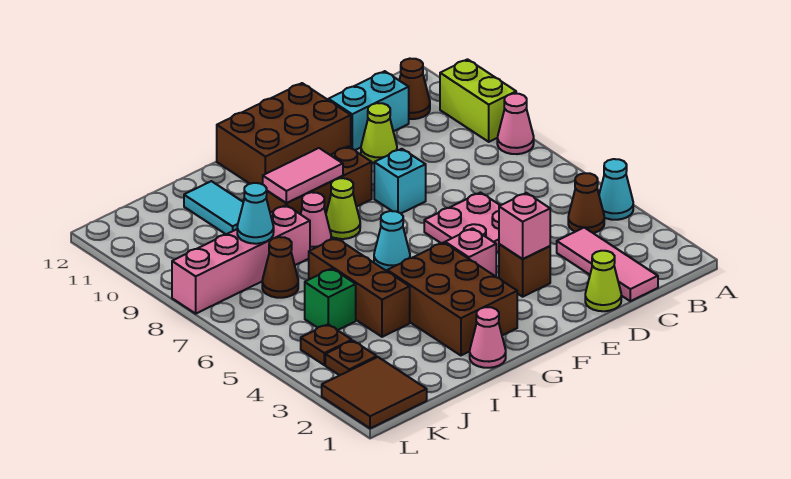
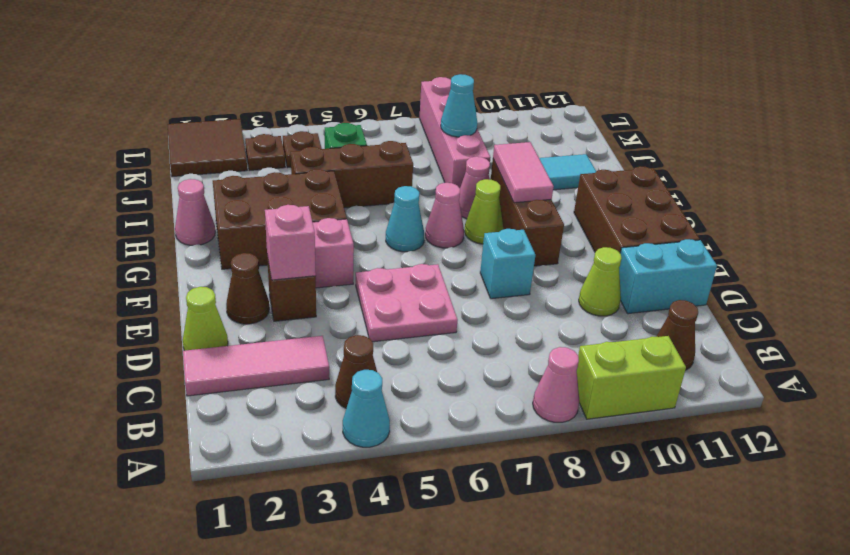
cyan brick C11:D11 level 1 -> cyan brick D11:D12 level 1
none -> pink cone G7 level 1
brown cone J7 level 1 -> brown cone E2 level 1

